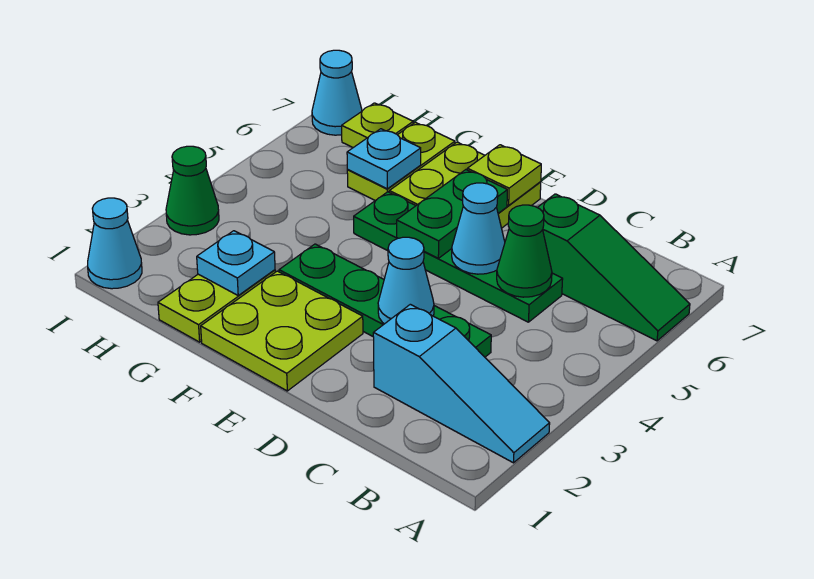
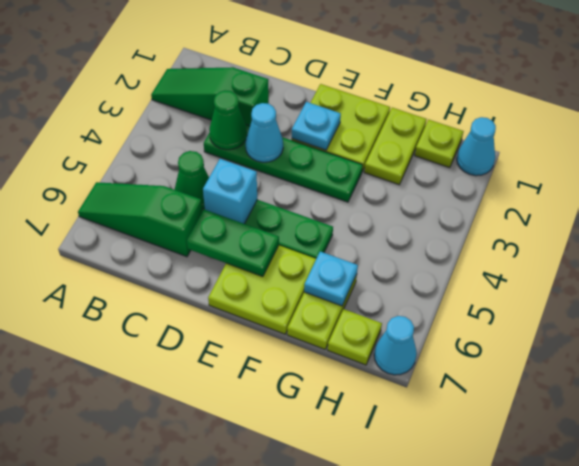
cyan slope A2:C2 level 1 top C -> green slope A2:C2 level 1 top C
cyan cone D5 level 2 -> cyan brick D5 level 2
green plate E5:E6 level 2 -> green plate D6:E6 level 2
lime plate E7 level 2 -> lime plate H1 level 1
cyan plate G2 level 2 -> cyan plate E2 level 2
green cone I3 level 1 -> green cone C3 level 2

